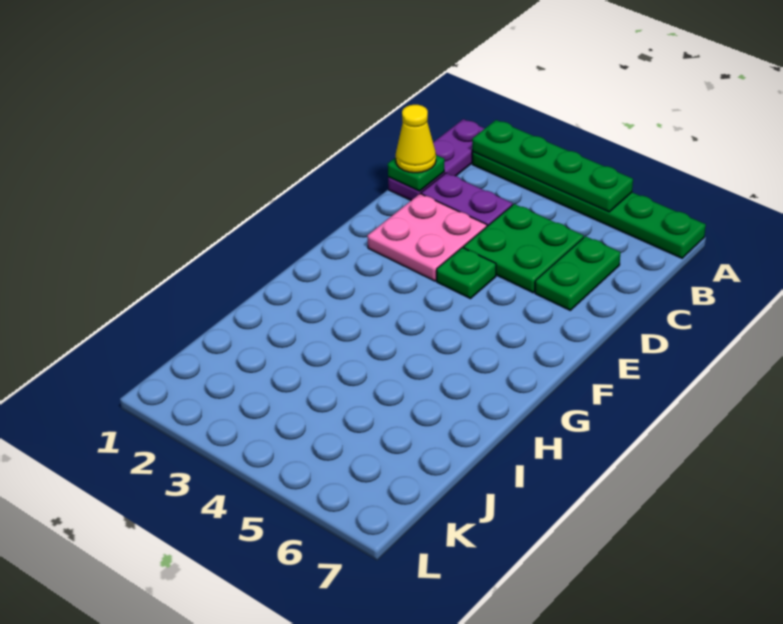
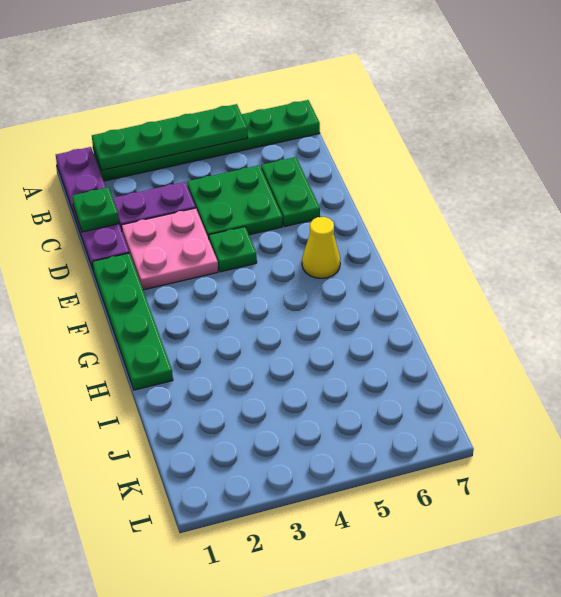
purple plate A1:C1 level 1 -> purple plate A1:D1 level 1
yellow cone C1 level 3 -> yellow cone F6 level 1
none -> green plate E1:H1 level 1

